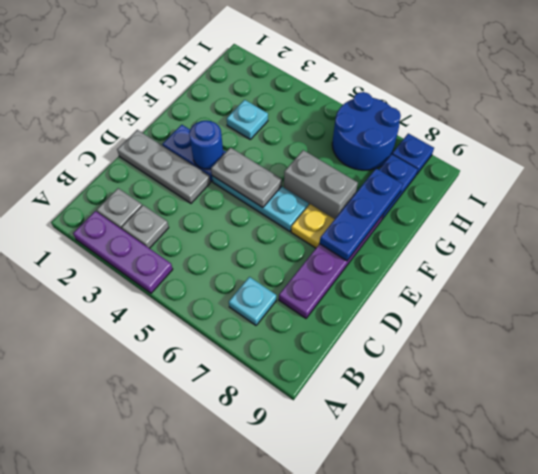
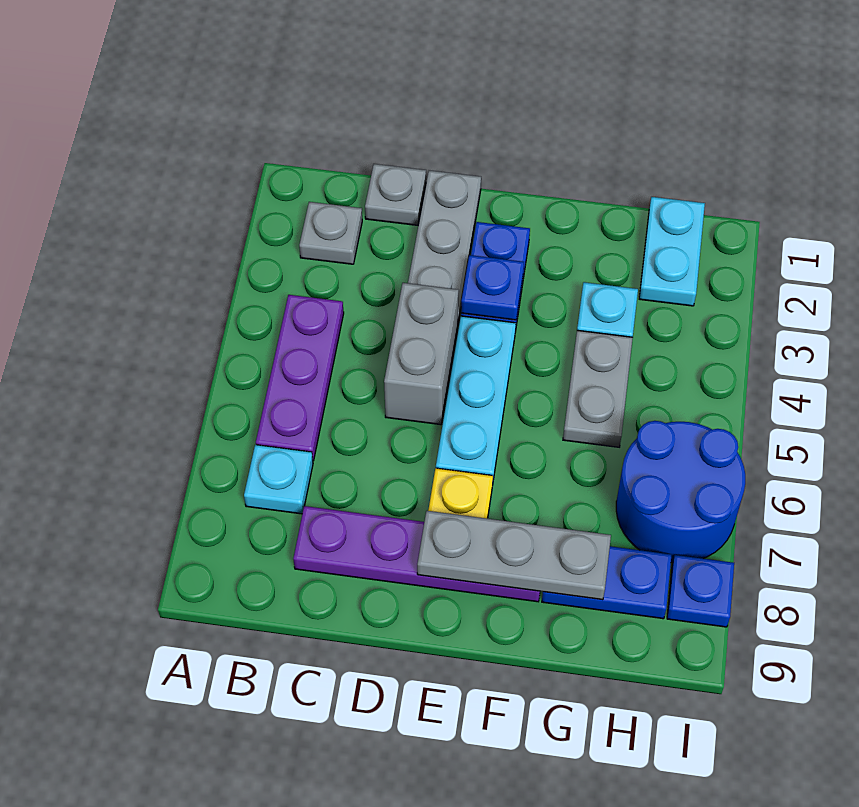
purple plate A2:A4 level 1 -> purple plate B4:B6 level 1
grey plate B3 level 1 -> grey plate C1 level 1
blue round brick E3 level 2 -> blue plate E3 level 2
grey plate E4:E5 level 2 -> grey plate G4:G5 level 1
blue plate E8:G8 level 2 -> grey plate E8:G8 level 2
grey brick F6:F7 level 1 -> grey brick D4:D5 level 1
none -> cyan plate H1:H2 level 1

